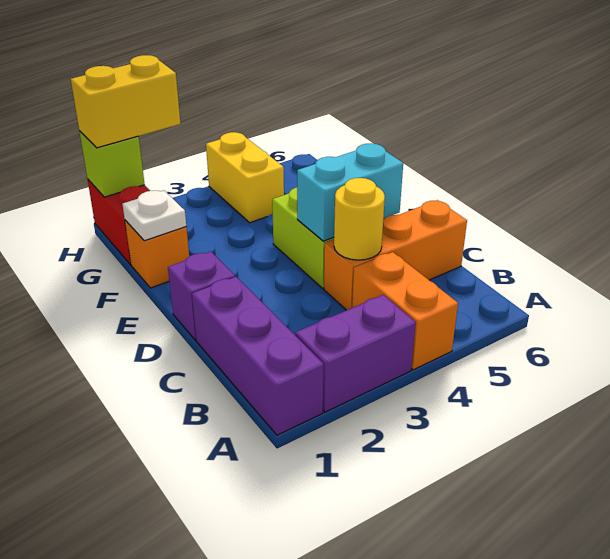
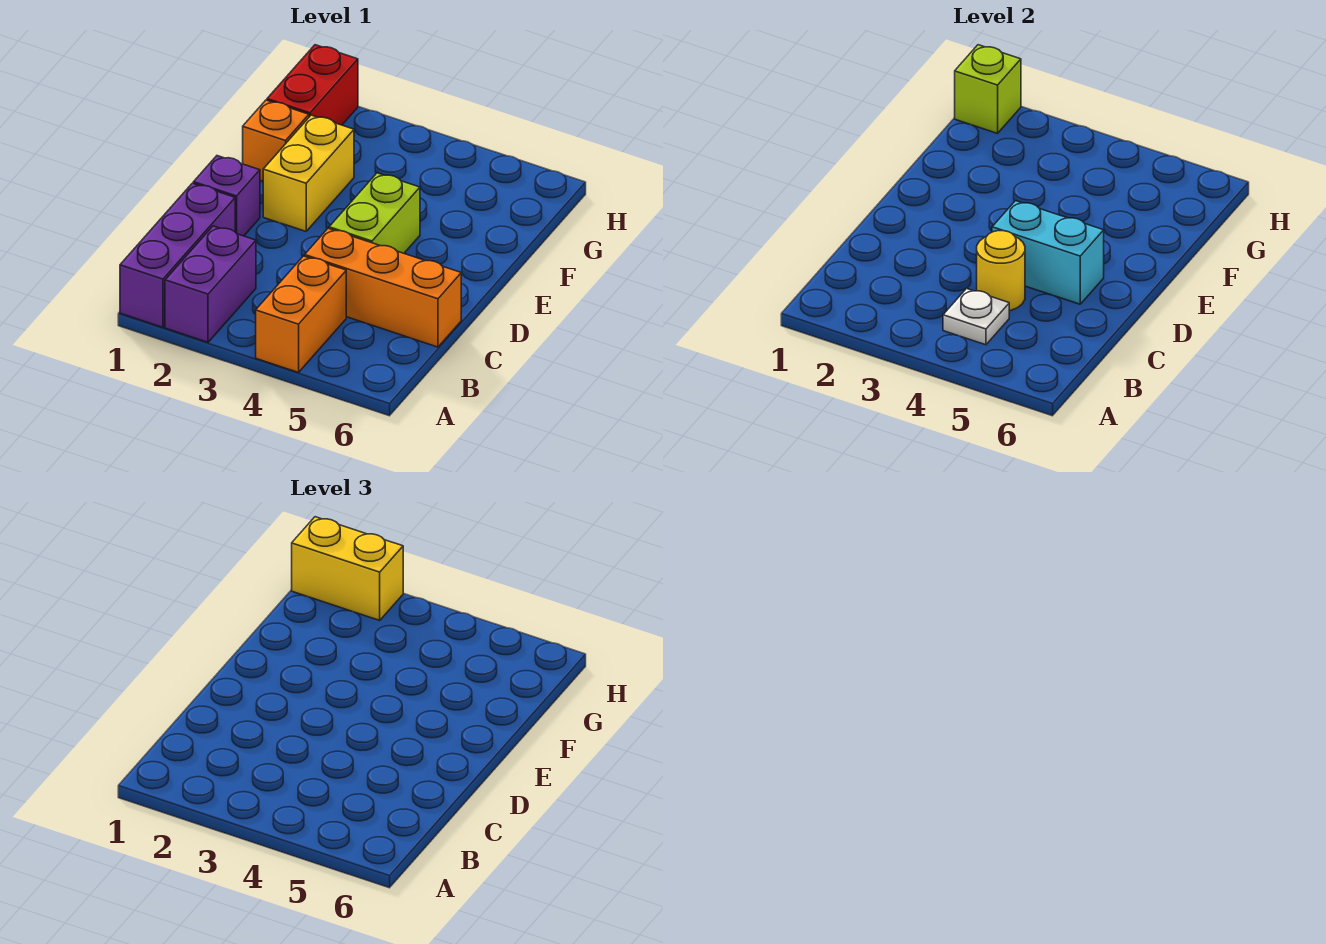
purple brick A2:A3 level 1 -> purple brick A2:B2 level 1
white plate F1 level 2 -> white plate B4 level 2
yellow brick G4:H4 level 1 -> yellow brick E2:F2 level 1

